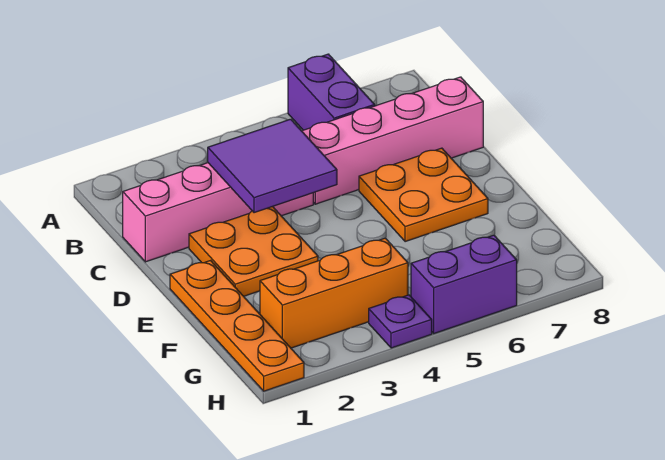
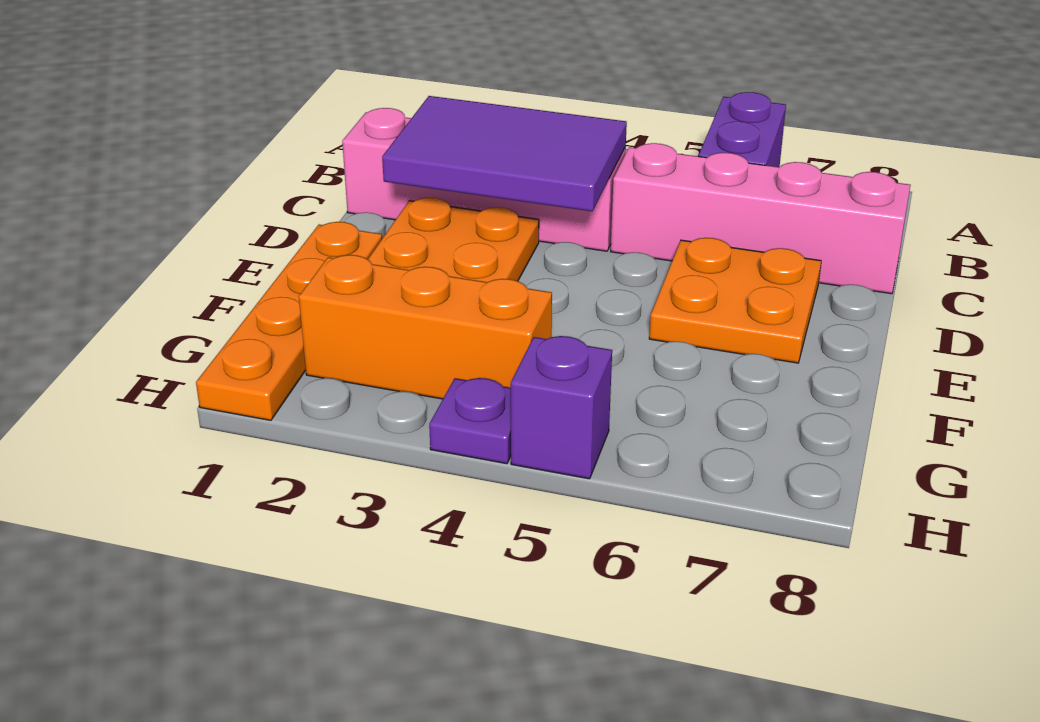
purple tile C3:D4 level 2 -> purple tile C2:D4 level 2
purple brick H5:H6 level 1 -> purple brick H5 level 1

